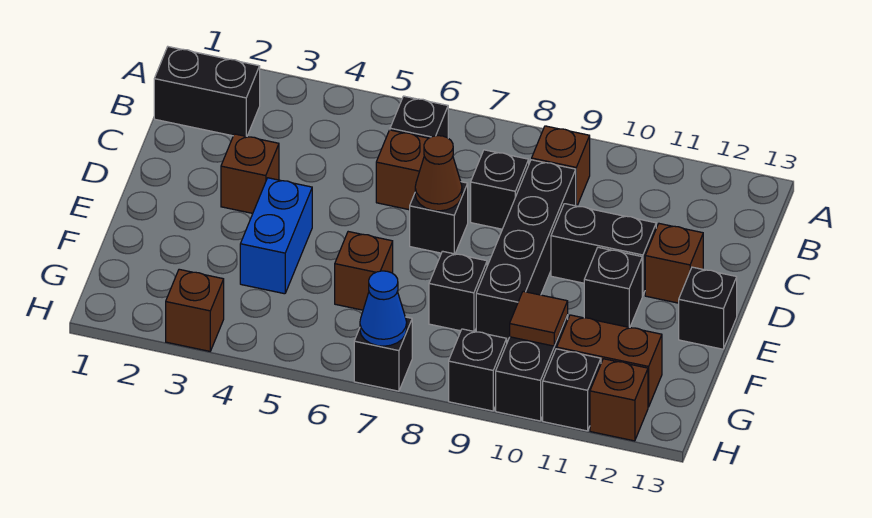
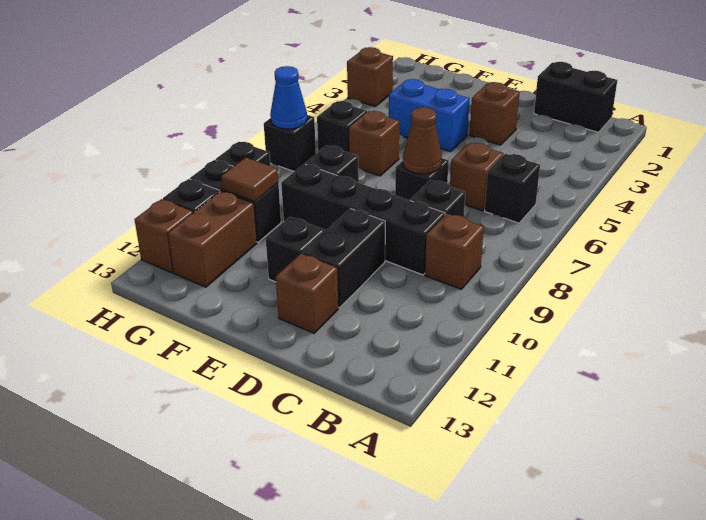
black brick B1:B2 level 1 -> black brick B1:C1 level 1
black brick E13 level 1 -> black brick G6 level 1

